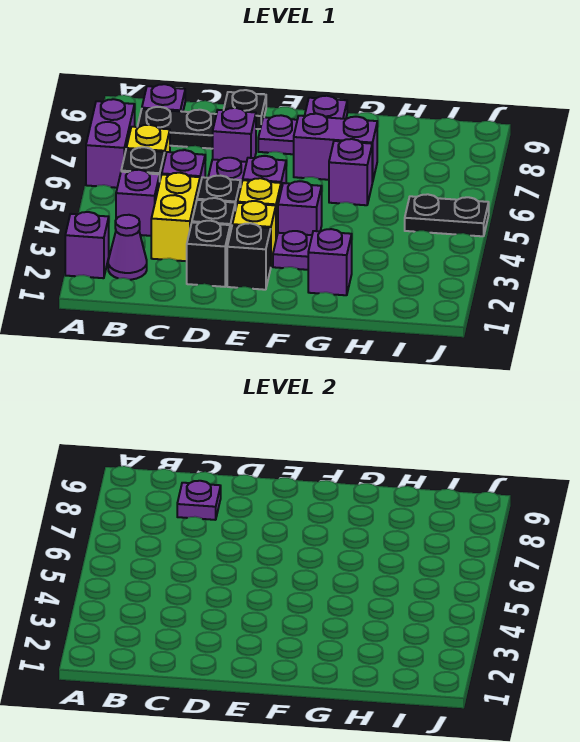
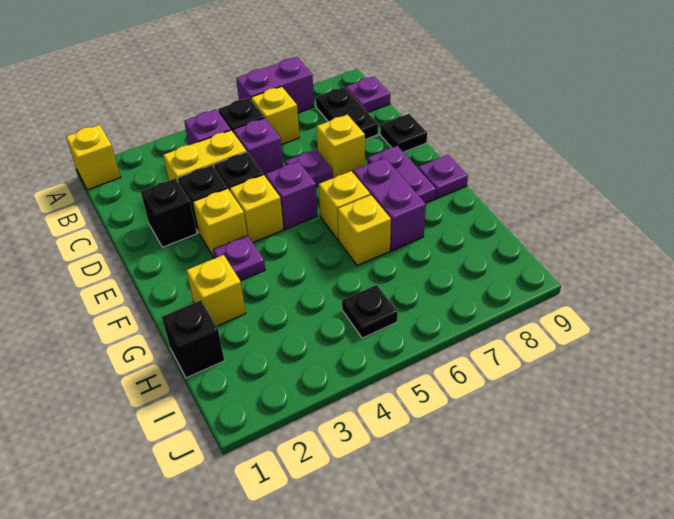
none -> yellow brick A1 level 1
purple brick A2 level 1 -> none
purple cone B2 level 1 -> none
purple plate C8 level 2 -> none
purple brick D7 level 1 -> yellow brick D7 level 1
black brick E2 level 1 -> black brick H1 level 1
purple brick F4 level 1 -> none
none -> yellow brick F6 level 1
purple brick G2 level 1 -> yellow brick G2 level 1
purple brick G6 level 1 -> yellow brick G6 level 1
black plate I5:J5 level 1 -> black plate I5 level 1

